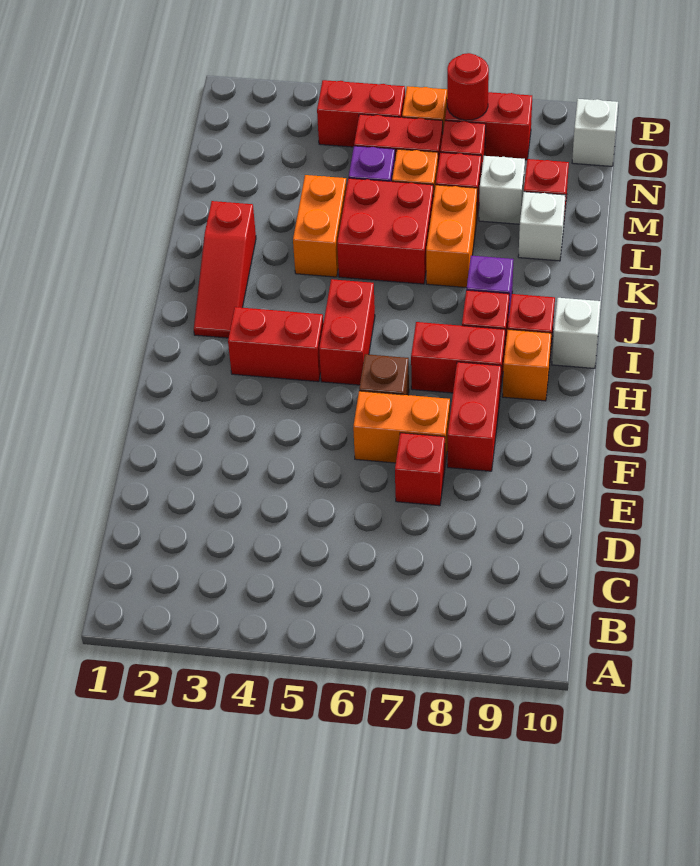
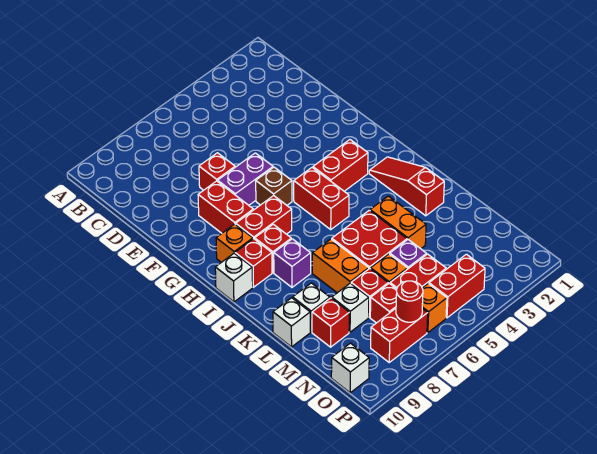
orange brick F6:F7 level 1 -> purple brick F6:F7 level 1
none -> white brick L10 level 1

